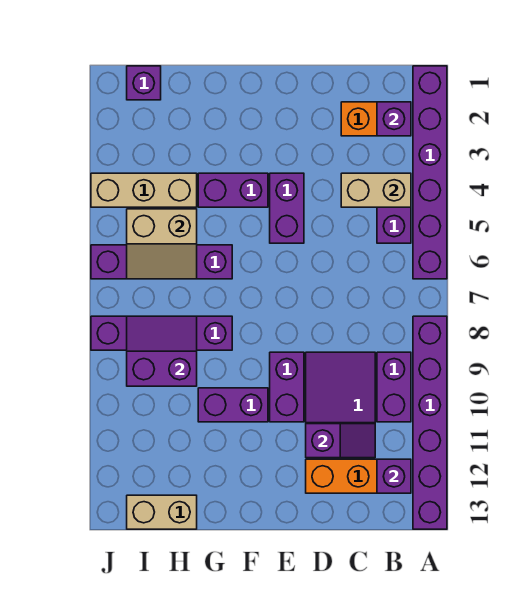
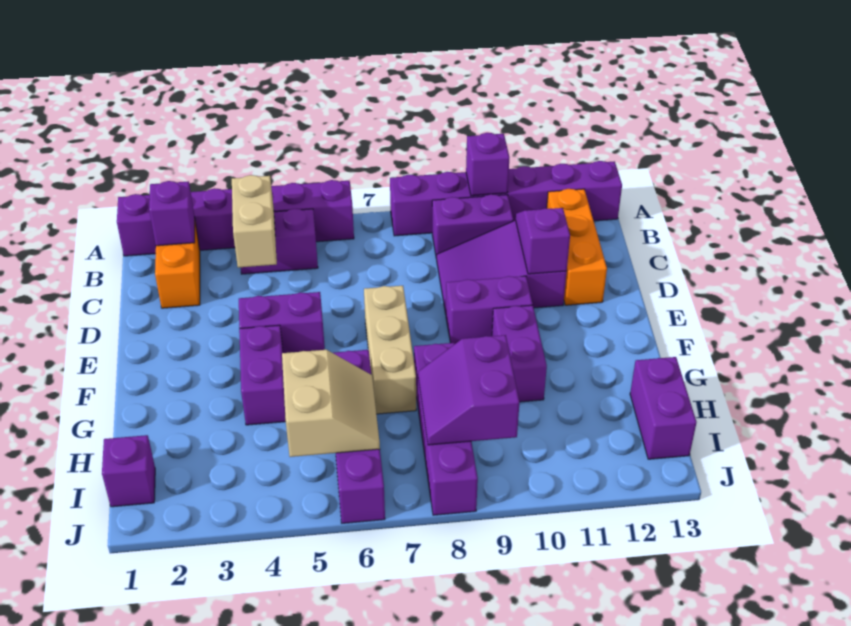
purple brick B12 level 2 -> purple brick A10 level 2
tan brick H4:J4 level 1 -> tan brick E7:G7 level 1
tan brick H13:I13 level 1 -> purple brick H13:I13 level 1

